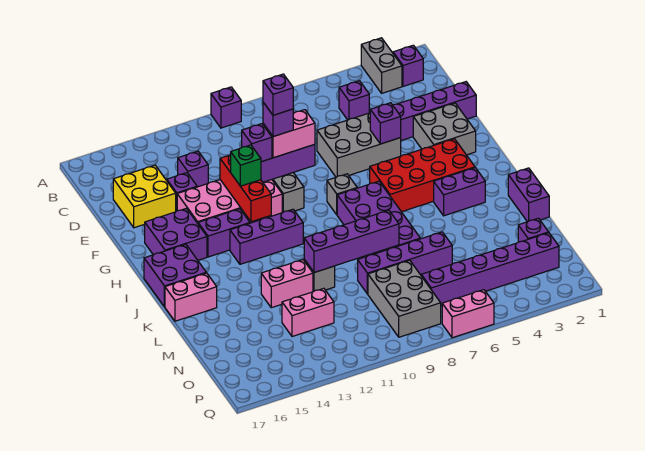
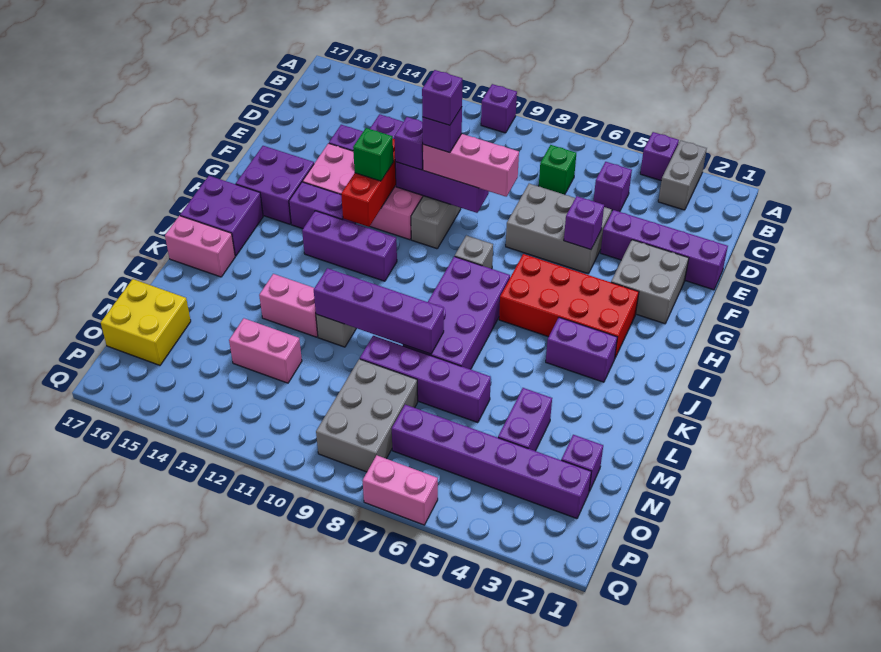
purple brick B2 level 1 -> purple brick A4 level 1
none -> green brick C7 level 1
yellow brick D15:E16 level 1 -> yellow brick N16:O17 level 1
pink brick F9:F10 level 3 -> pink brick F8:F10 level 3
purple brick K1:L1 level 1 -> purple brick M4:N4 level 1

